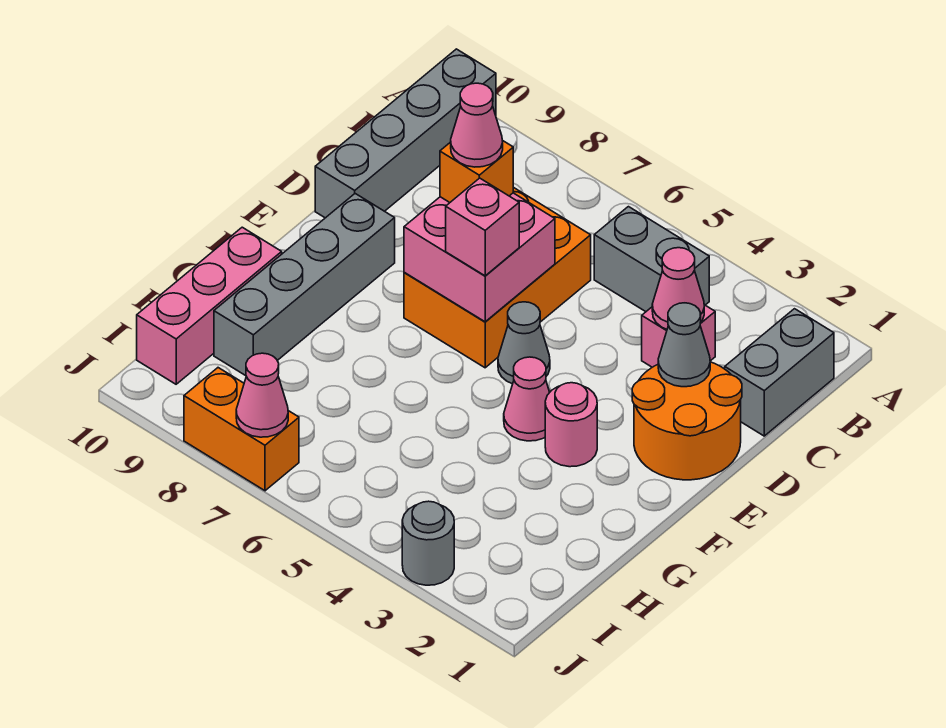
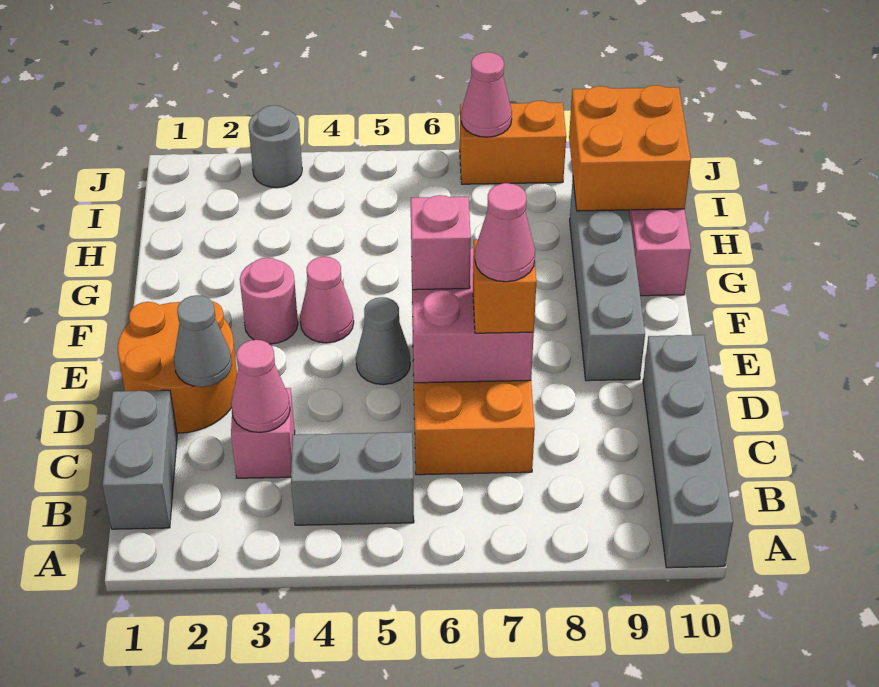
none -> orange brick H9:I10 level 2

